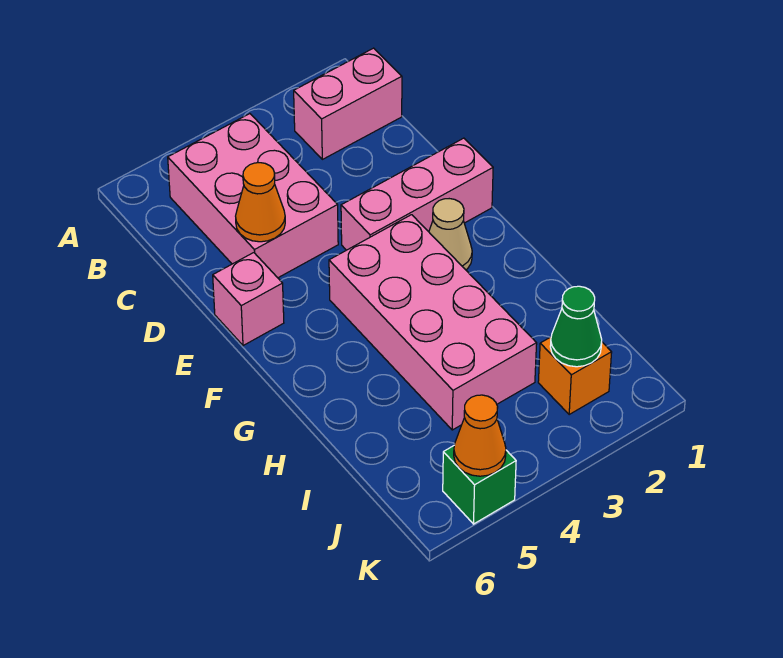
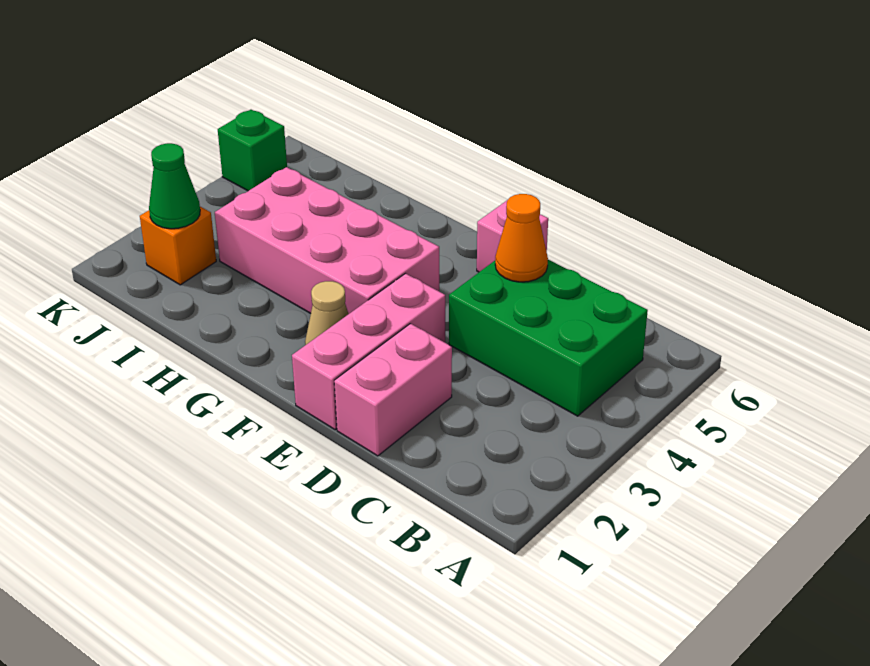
pink brick B1:B2 level 1 -> pink brick D1:D2 level 1
pink brick B4:D5 level 1 -> green brick B4:D5 level 1
orange cone K5 level 2 -> none

